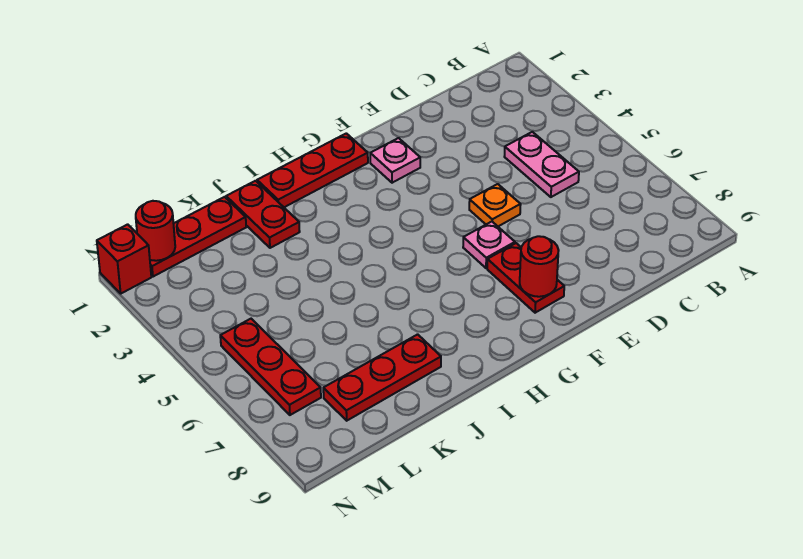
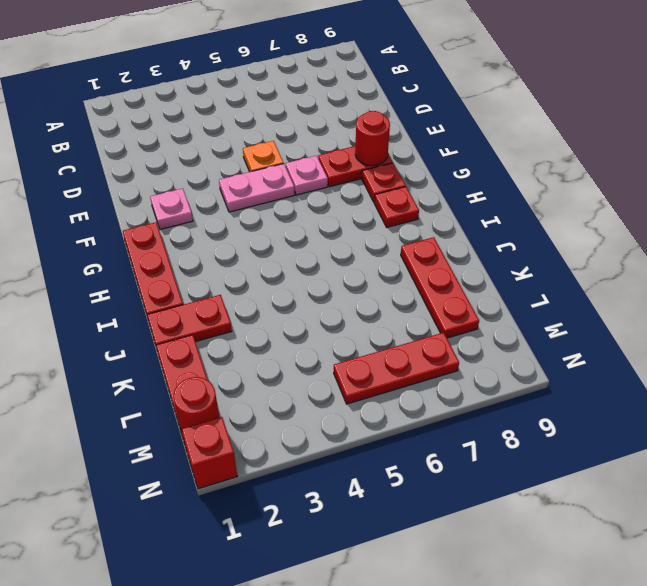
pink plate C4:C5 level 1 -> pink plate F4:F5 level 1
none -> red plate G8 level 1
none -> red plate H8 level 1

